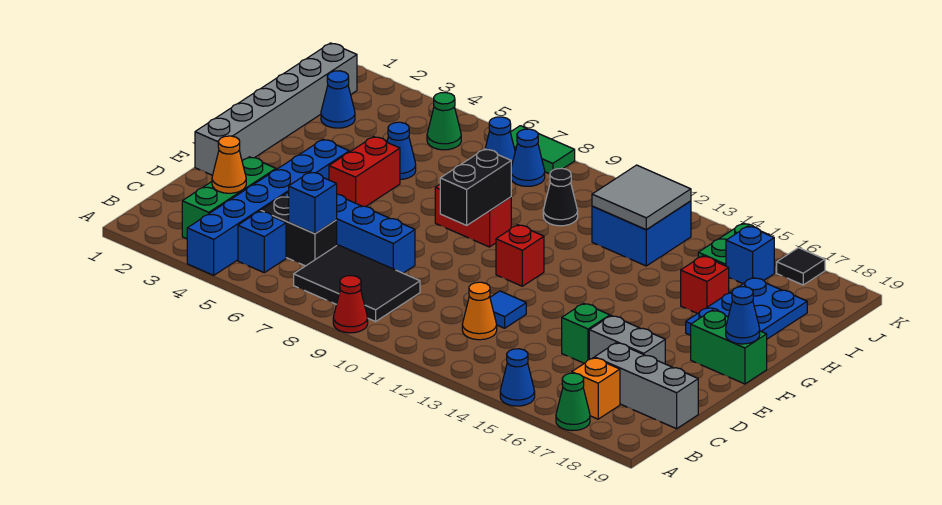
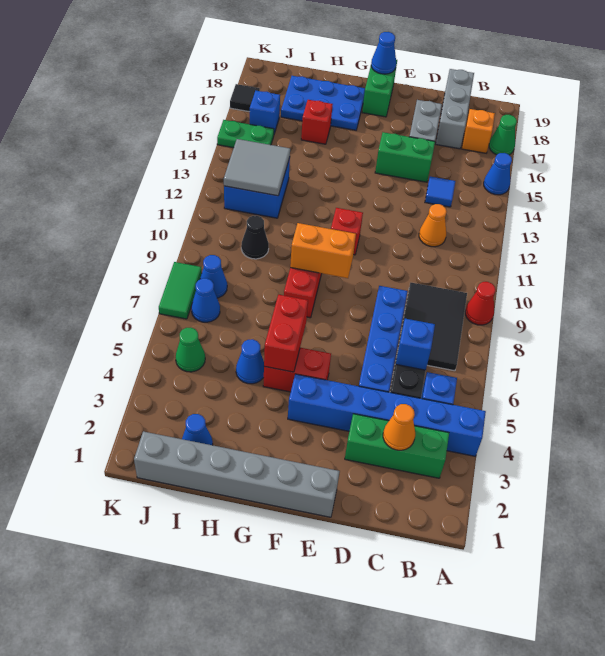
blue tile D12 level 1 -> blue tile C14 level 1
green brick D15 level 1 -> green brick D15:E15 level 1
black brick F9:G9 level 2 -> orange brick F9:G9 level 2
none -> red brick G5:G6 level 2

